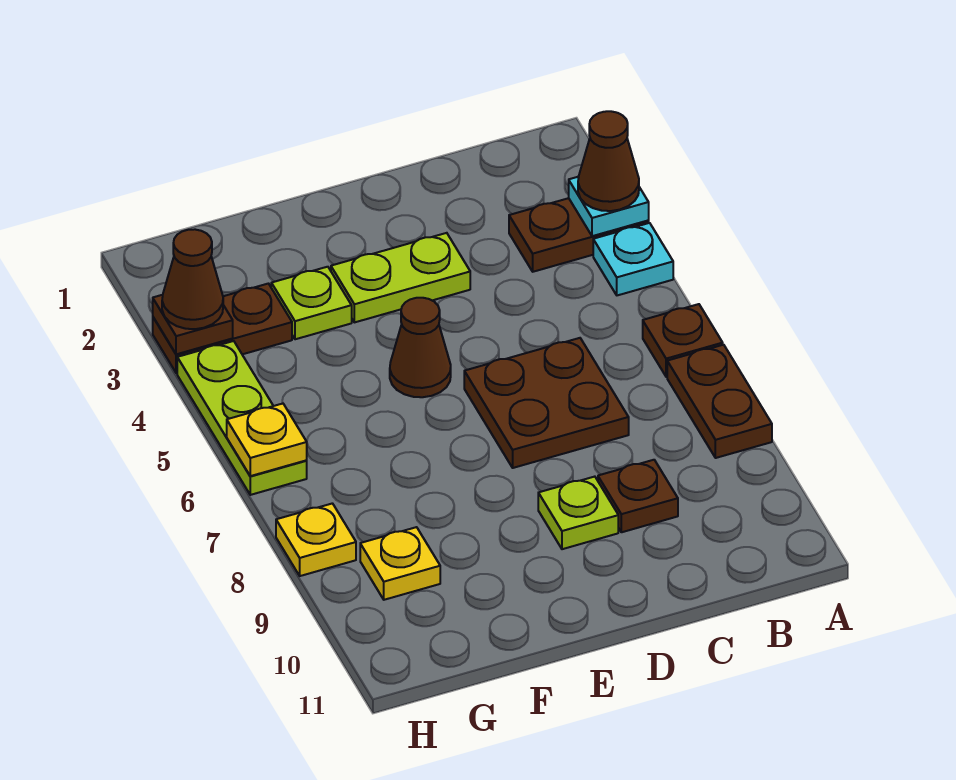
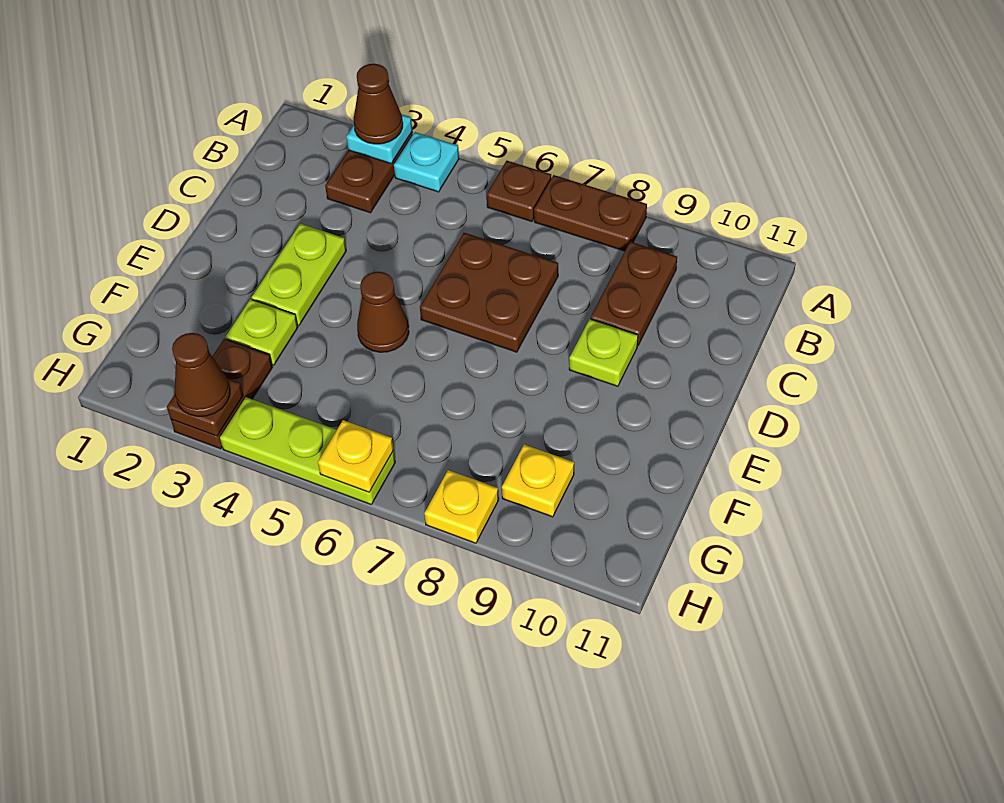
brown plate C9 level 1 -> brown plate B9:C9 level 1

